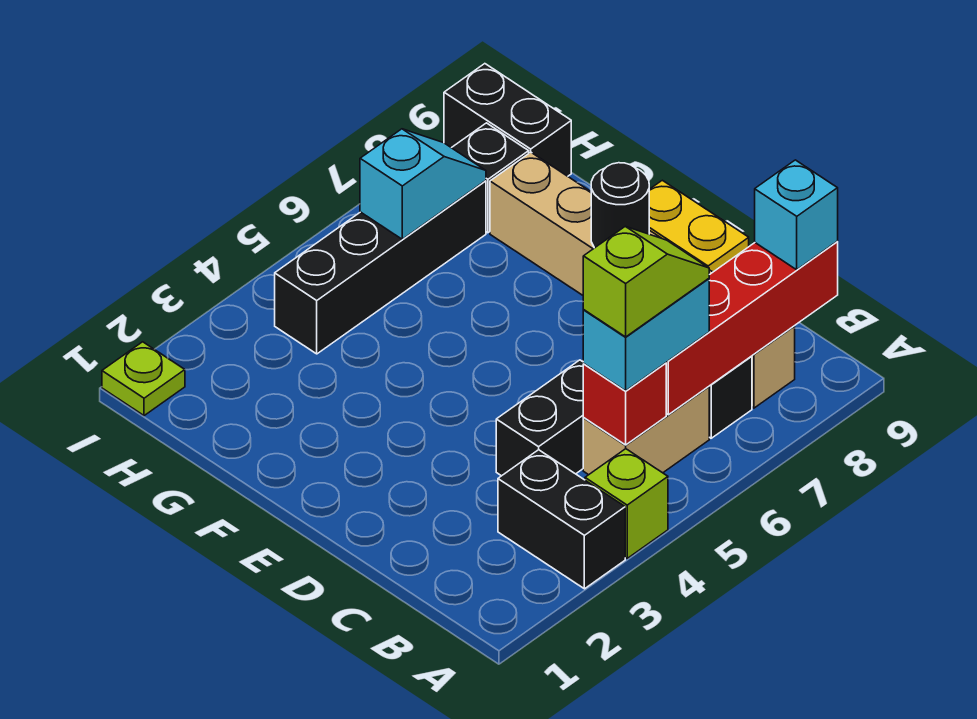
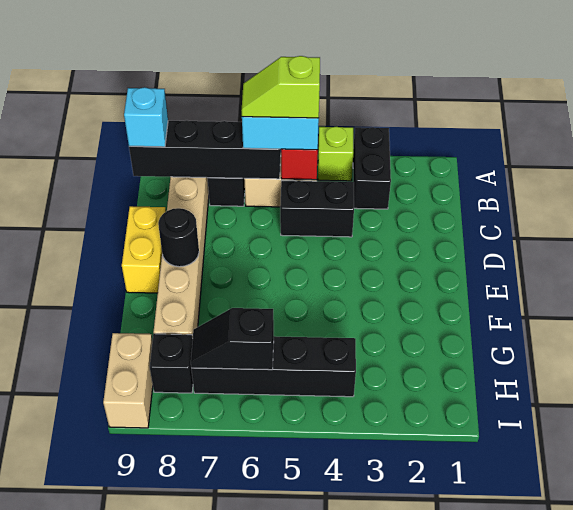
red brick B6:B9 level 2 -> black brick B6:B9 level 2
cyan slope H6:H7 level 2 top 6 -> black slope H6:H7 level 2 top 6
black brick H9:I9 level 1 -> tan brick H9:I9 level 1
lime plate I1 level 1 -> none

